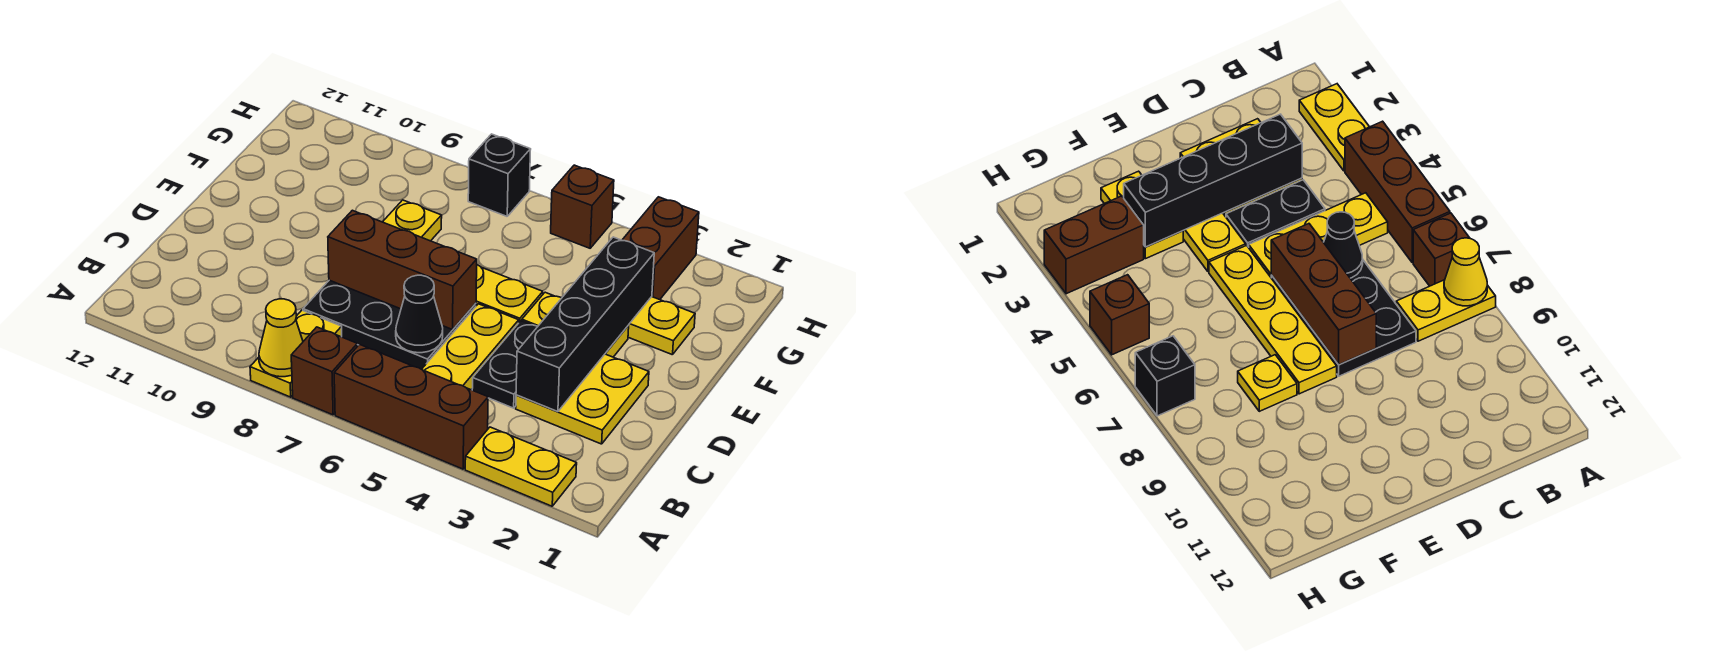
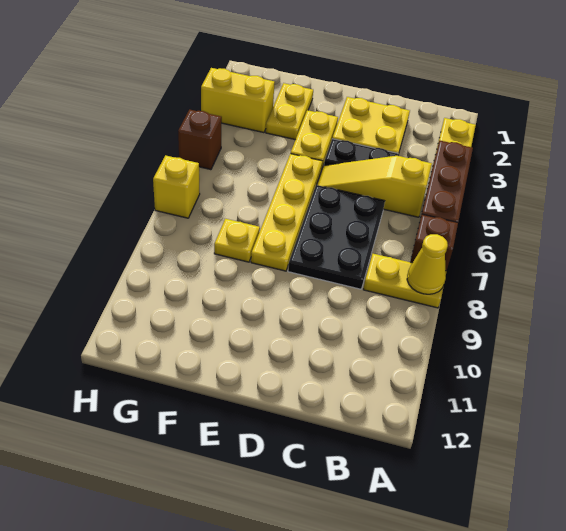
yellow plate B5:D5 level 1 -> yellow slope B5:D5 level 1 top B
black brick C3:F3 level 2 -> none
black cone C6 level 2 -> none
brown brick D6:D8 level 2 -> none
brown brick G3:H3 level 1 -> yellow brick G3:H3 level 1
black brick H7 level 1 -> yellow brick H7 level 1

